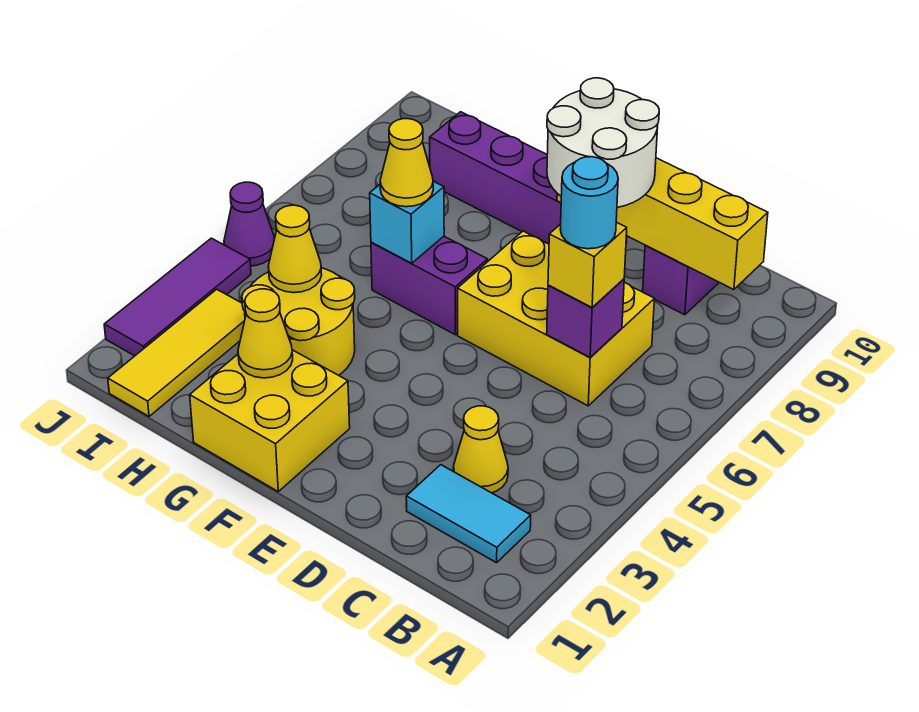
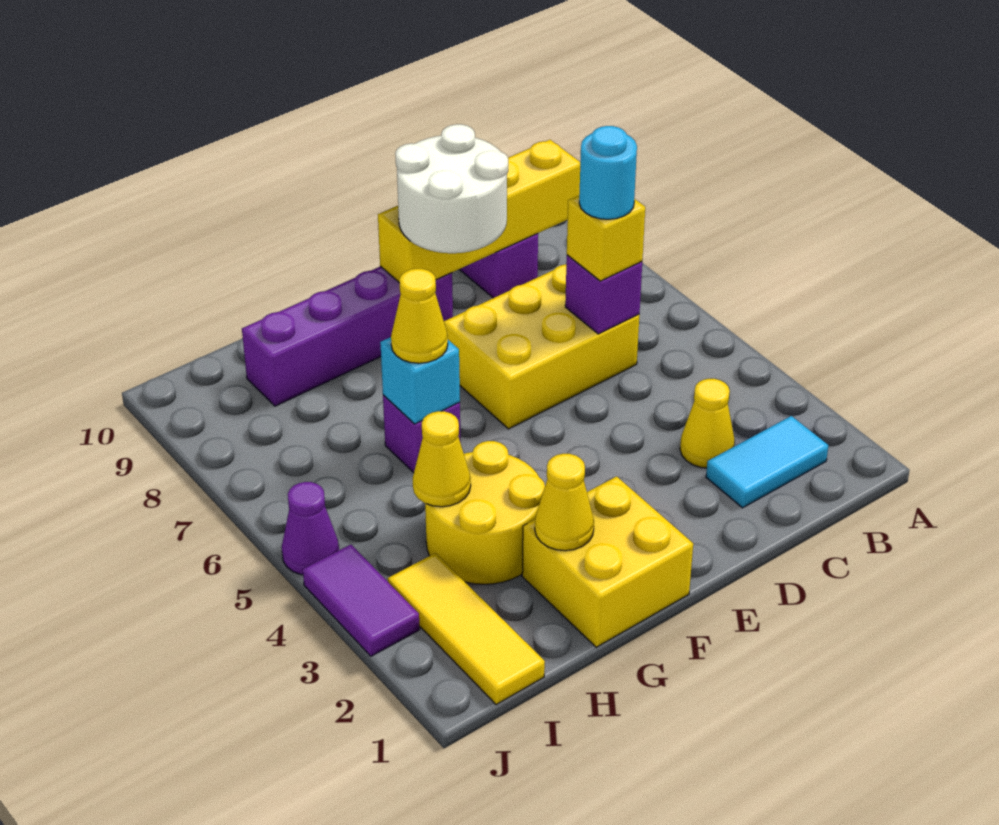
purple brick F6:G6 level 1 -> purple brick G6 level 1
purple tile J2:J4 level 1 -> purple tile J3:J4 level 1

